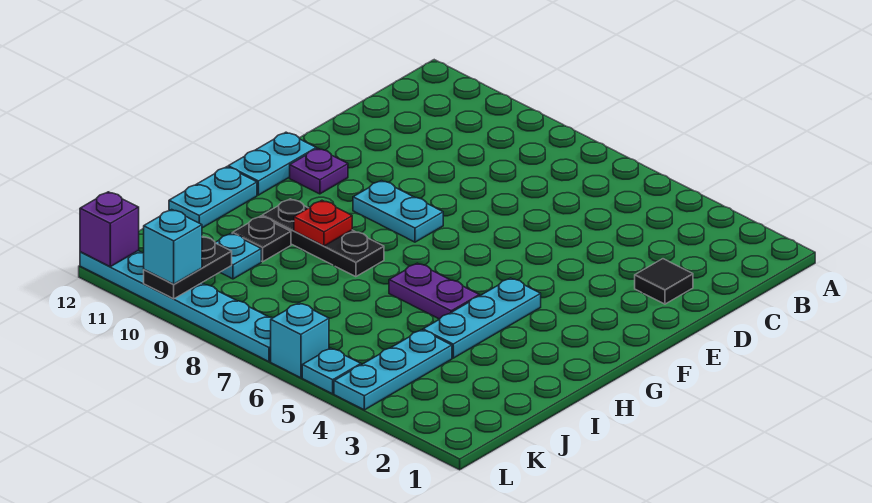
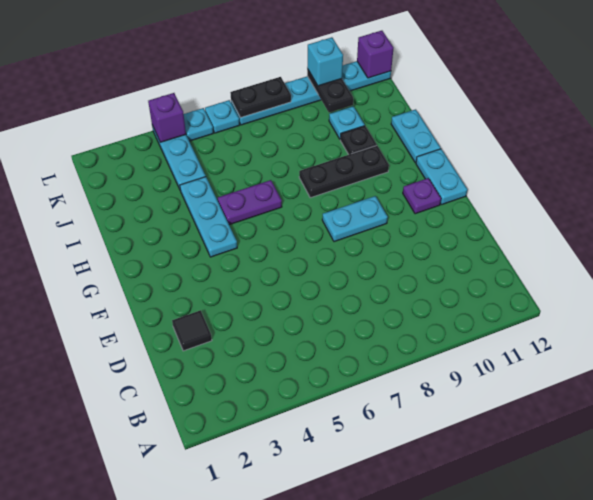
red plate H9 level 2 -> none
none -> purple brick L4 level 2
cyan brick L6 level 1 -> cyan plate L6 level 1
none -> black plate L7:L8 level 2

